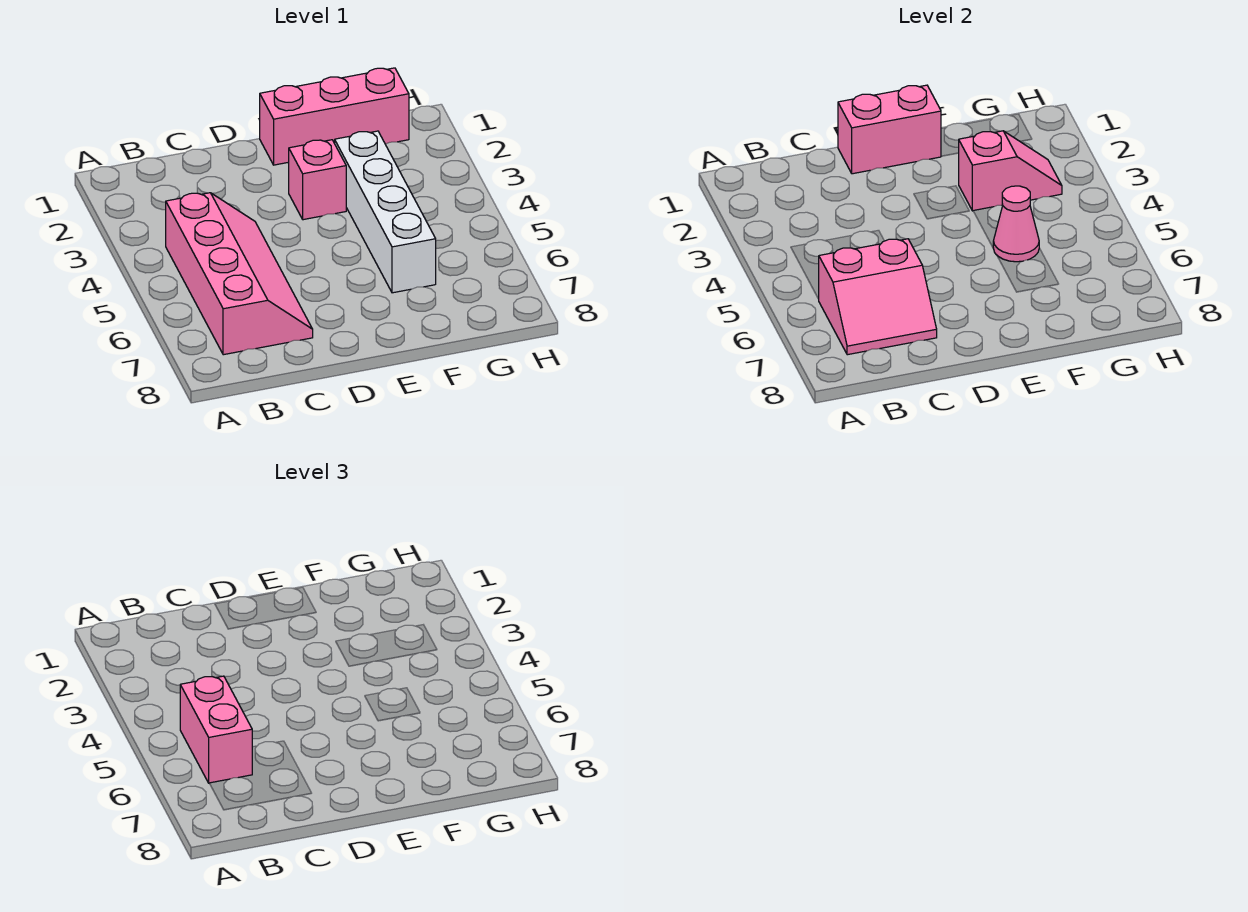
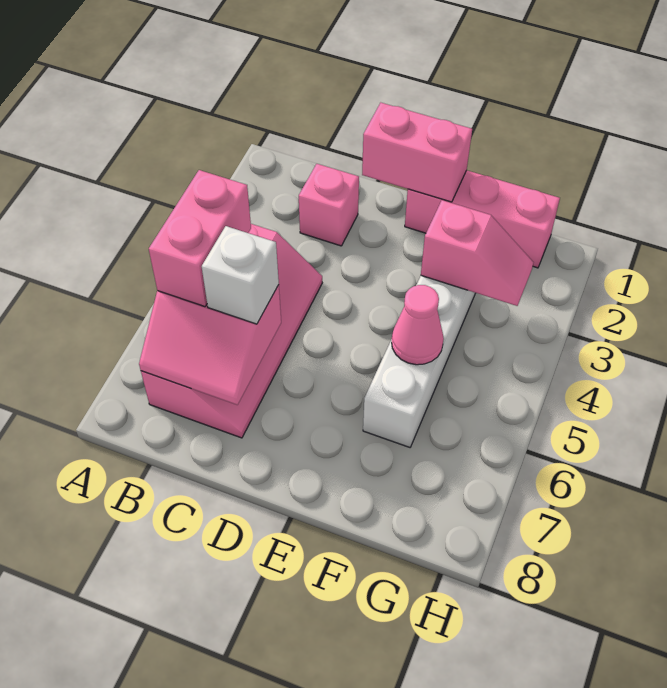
none -> white brick C6 level 3
pink brick E3 level 1 -> pink brick C2 level 1

